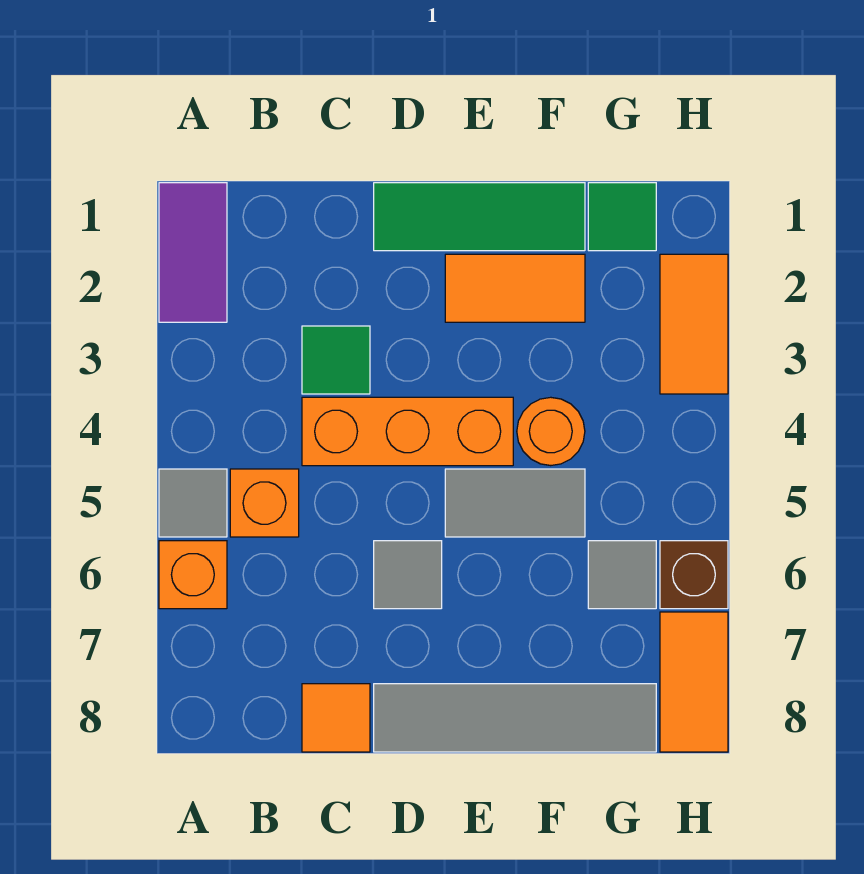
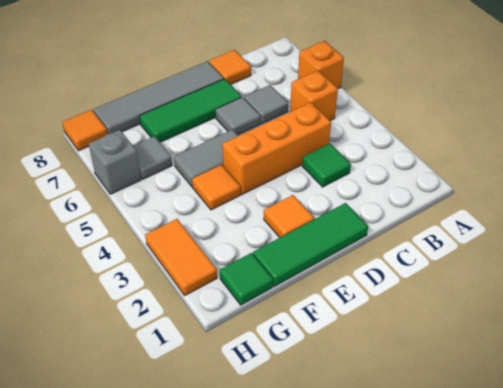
purple tile A1:A2 level 1 -> none
grey tile A5 level 1 -> grey tile C6 level 1
none -> green tile D7:F7 level 1
orange tile E2:F2 level 1 -> orange tile E2 level 1
orange round brick F4 level 1 -> orange tile F4 level 1
brown brick H6 level 1 -> grey brick H6 level 1
orange tile H7:H8 level 1 -> orange tile H8 level 1

